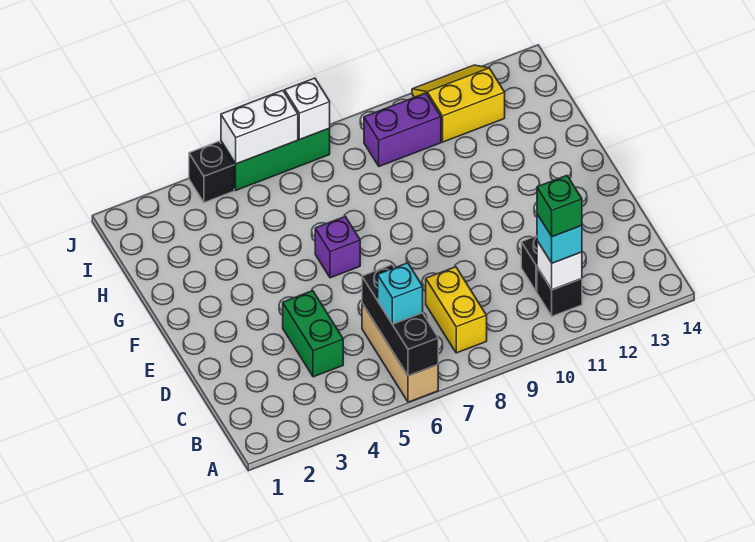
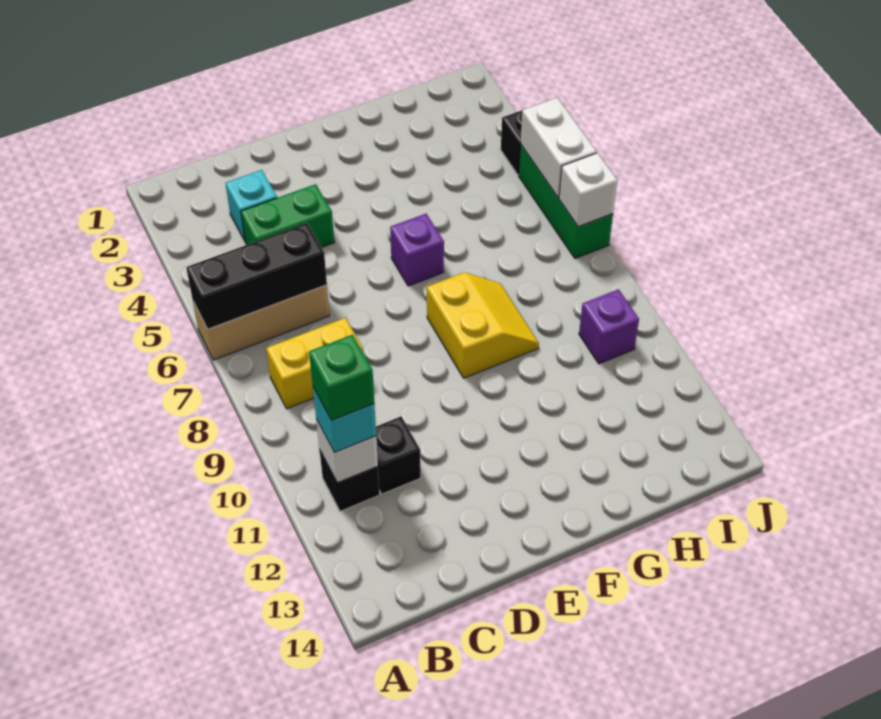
cyan brick B6 level 3 -> cyan brick C3 level 1
purple brick I9:I10 level 1 -> purple brick I10 level 1
yellow slope I11:J12 level 1 top I -> yellow slope F8:G9 level 1 top F

